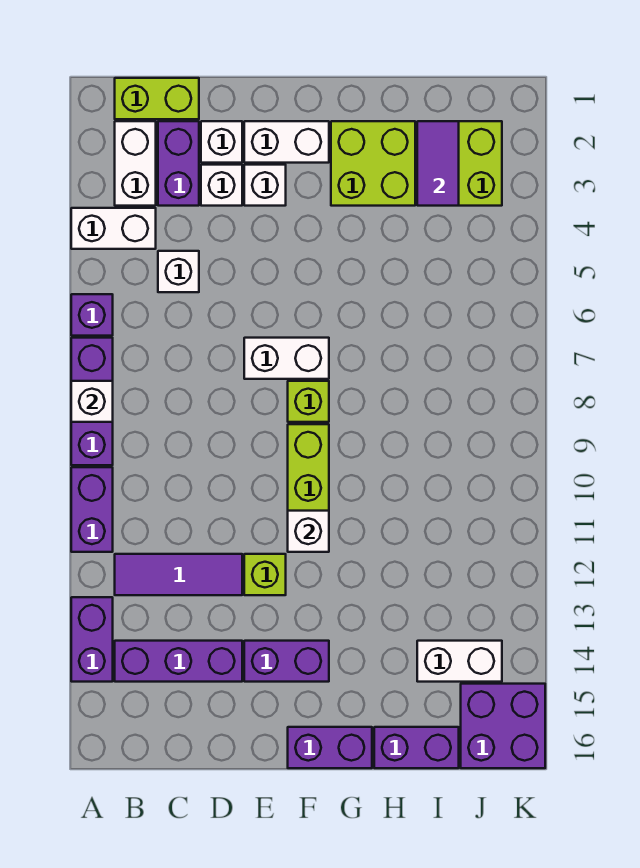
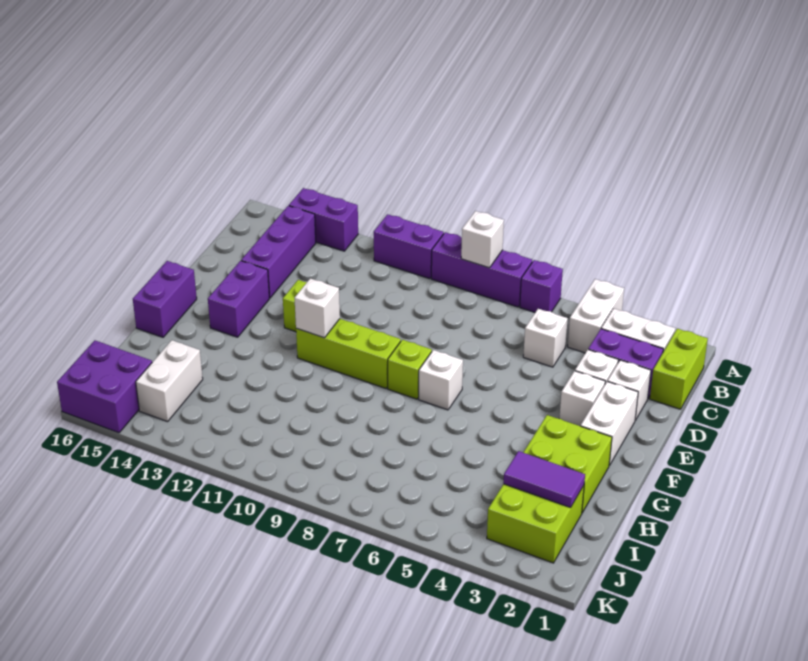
purple tile B12:D12 level 1 -> none
white brick E7:F7 level 1 -> white brick F7 level 1
purple brick H16:I16 level 1 -> none

